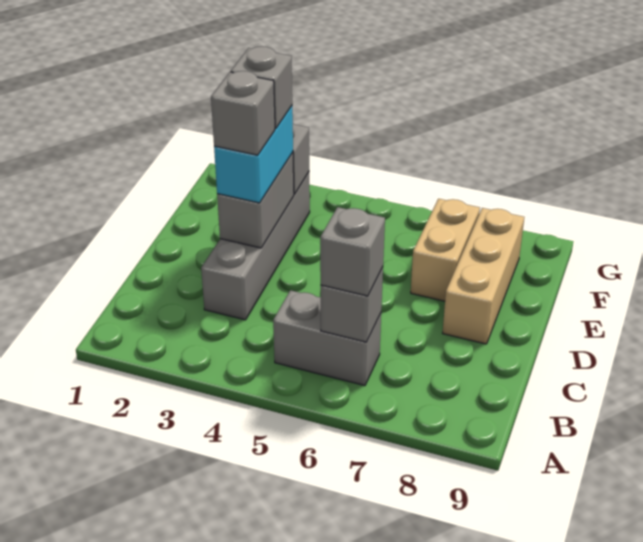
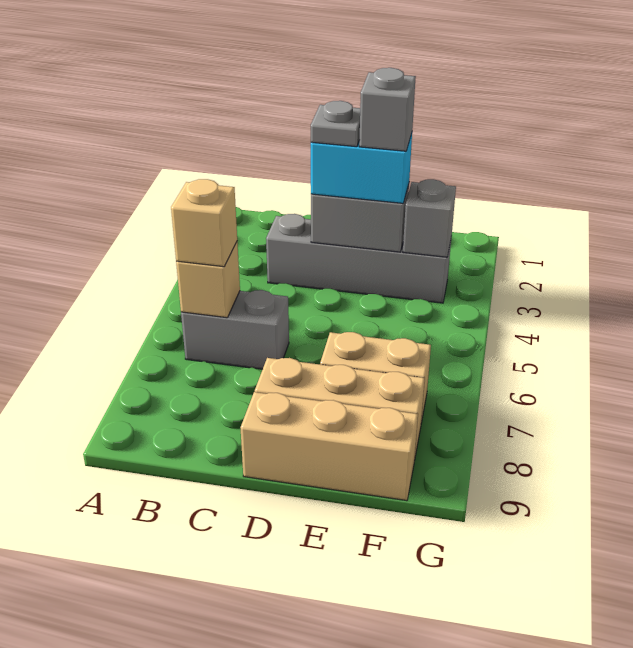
grey brick B5:B6 level 1 -> grey brick B6:C6 level 1
grey brick B6 level 2 -> tan brick B6 level 2
grey brick B6 level 3 -> tan brick B6 level 3
grey brick D3 level 4 -> grey plate D3 level 4
none -> tan brick D9:F9 level 1

